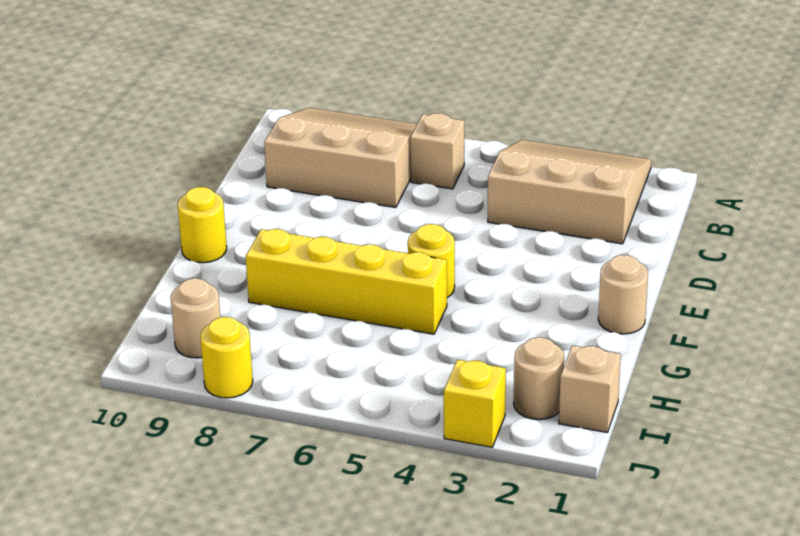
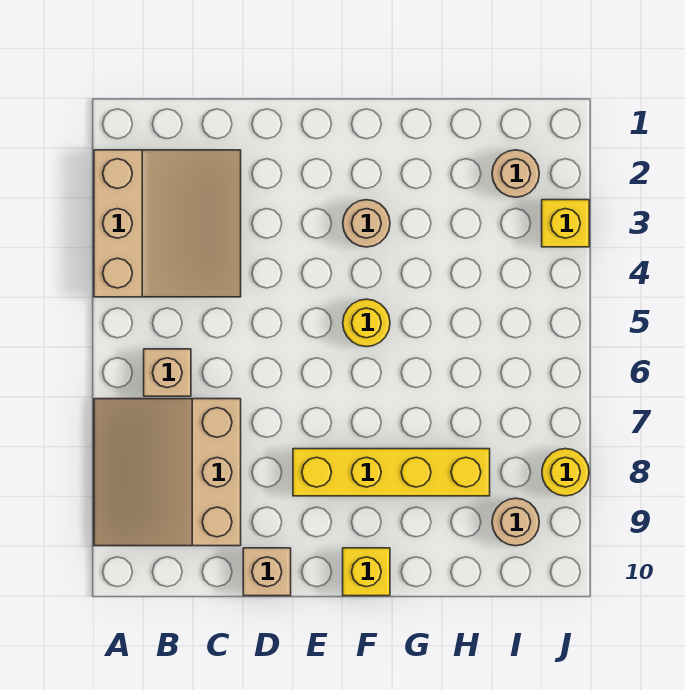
tan slope A2:C4 level 1 top C -> tan slope A2:C4 level 1 top A
tan round brick F1 level 1 -> tan round brick F3 level 1
yellow round brick F10 level 1 -> yellow brick F10 level 1
yellow brick G5:G8 level 1 -> yellow brick E8:H8 level 1
tan brick I1 level 1 -> tan brick D10 level 1

